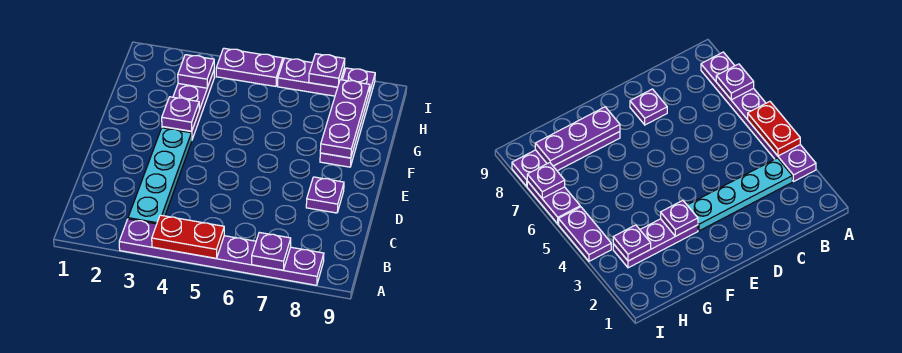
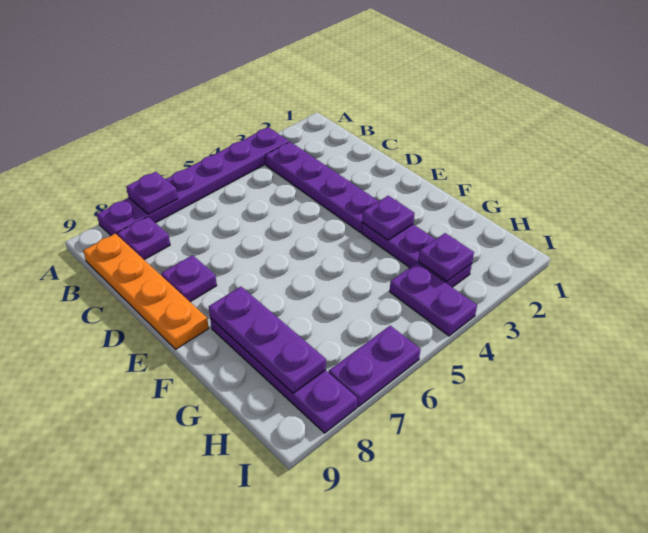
red plate A4:A5 level 2 -> none
cyan plate B3:E3 level 1 -> purple plate B3:E3 level 1
none -> orange plate B9:E9 level 1
purple plate I4:I5 level 1 -> purple plate H4:I4 level 1
purple plate I7 level 2 -> purple plate B8 level 1

